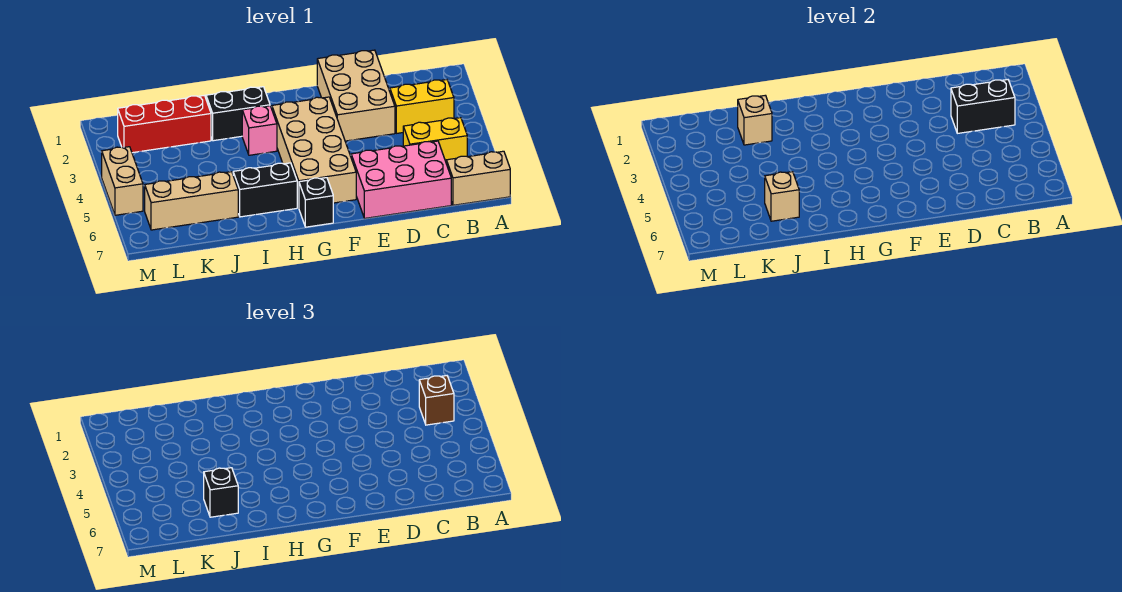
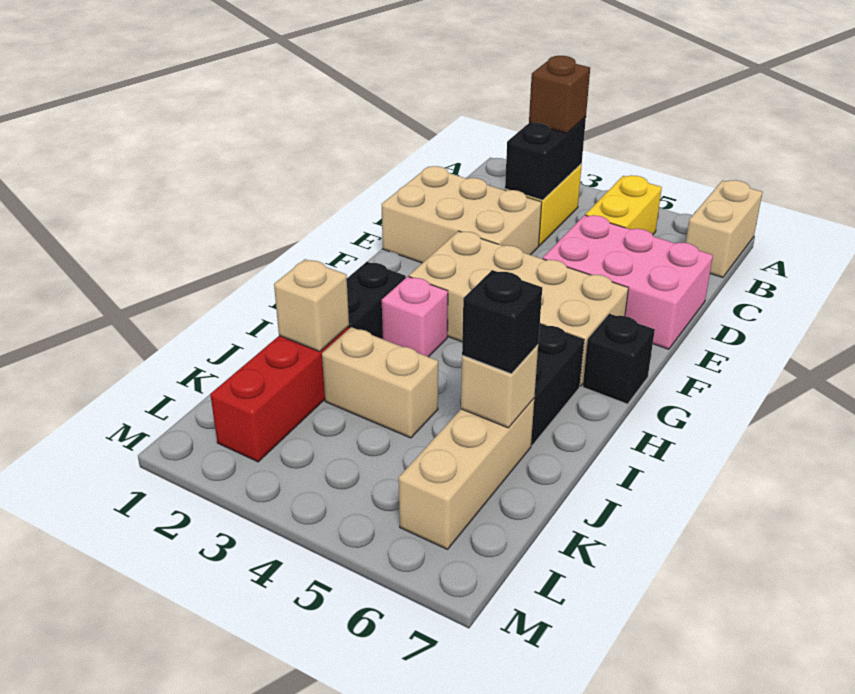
pink brick C6:E7 level 1 -> pink brick D5:E7 level 1
tan brick M4:M5 level 1 -> tan brick J3:J4 level 1

